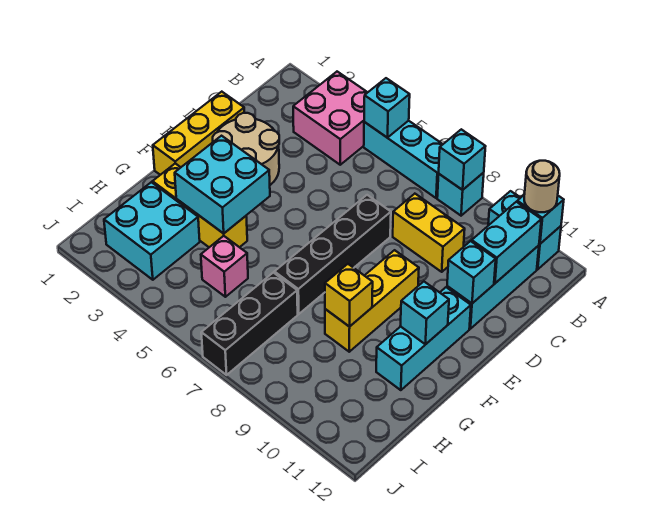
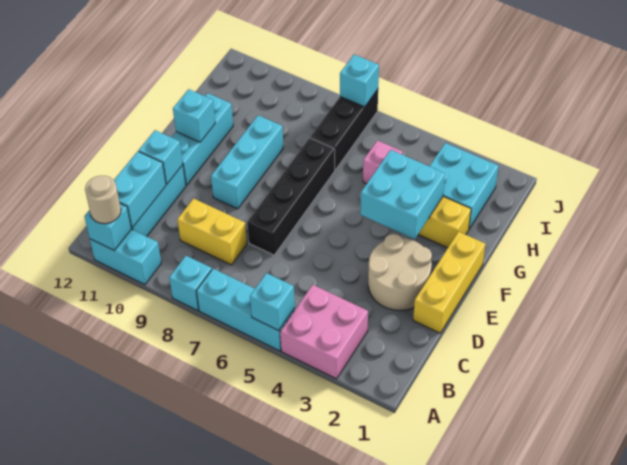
cyan brick A8 level 2 -> cyan brick J7 level 2
yellow brick E9:G9 level 1 -> cyan brick E9:G9 level 1
yellow brick G9 level 2 -> none

